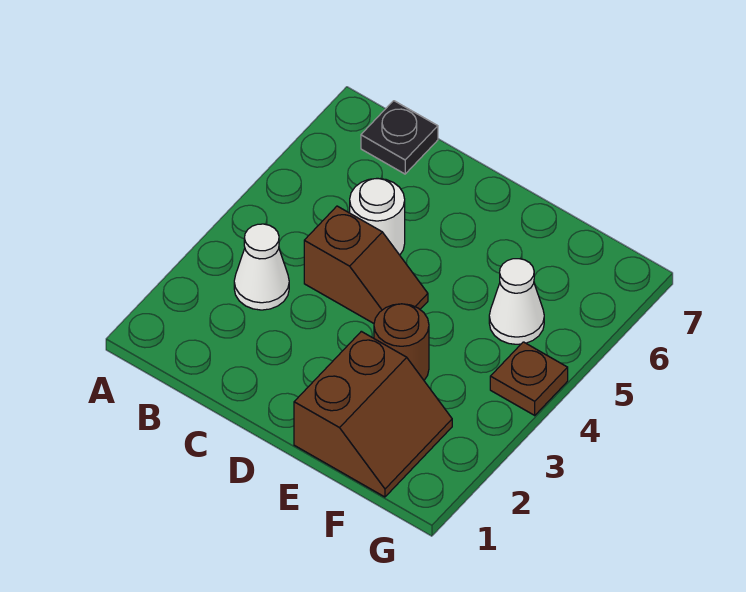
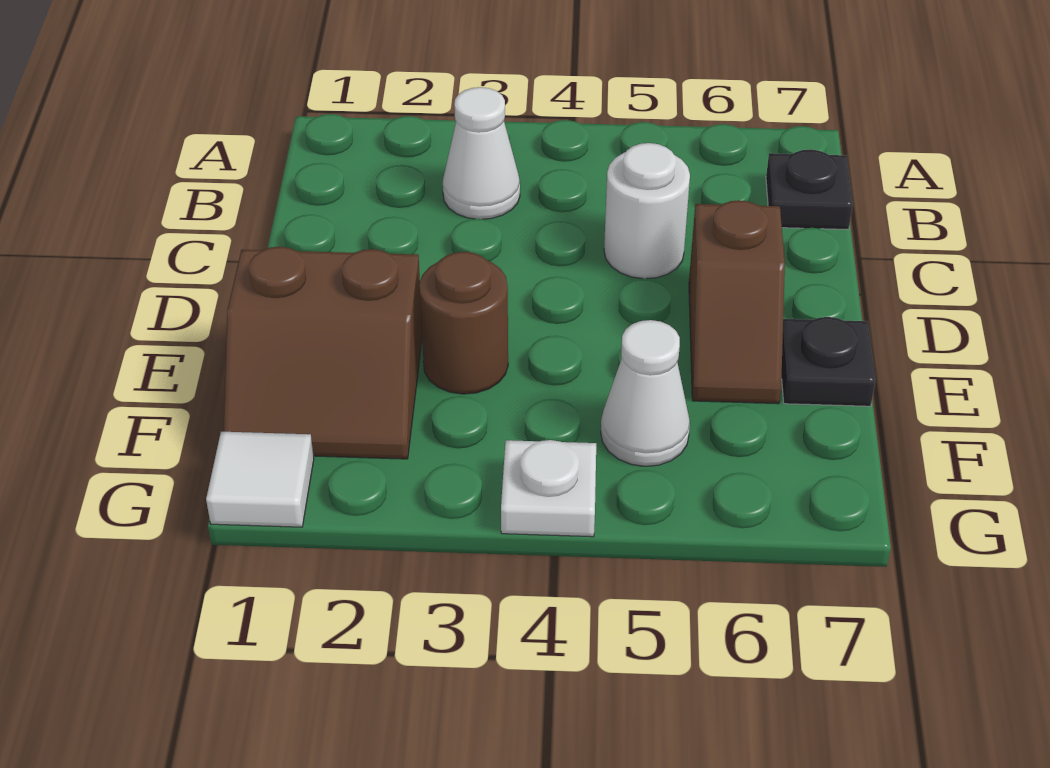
brown slope C4:D4 level 1 top C -> brown slope D6:E6 level 1 top D
none -> black plate E7 level 1
none -> white tile G1 level 1
brown plate G4 level 1 -> white plate G4 level 1

